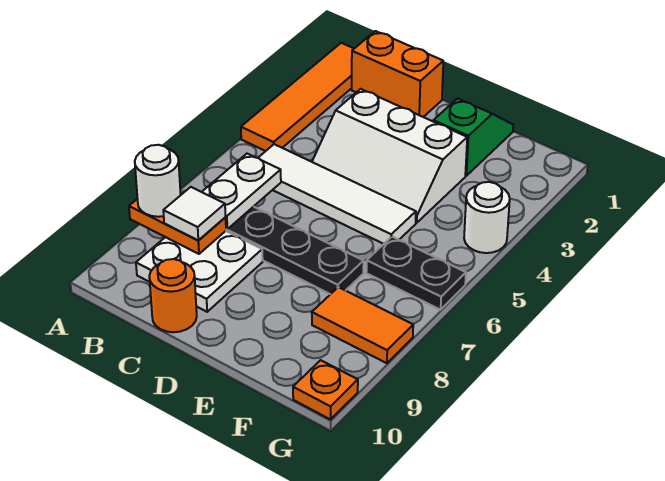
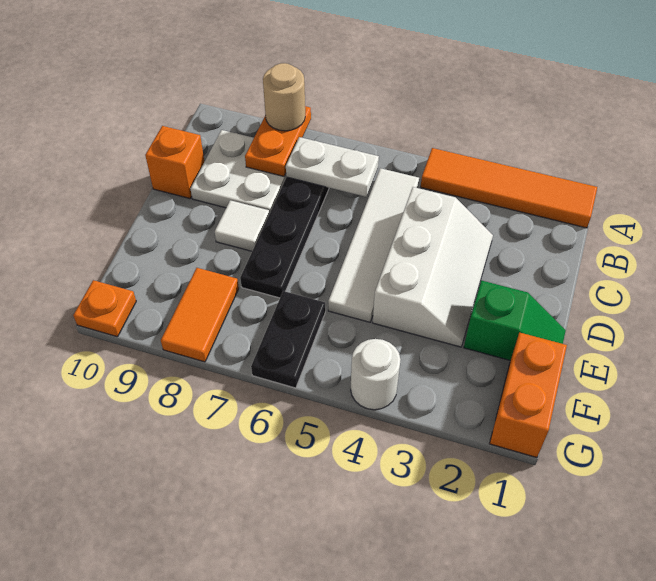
white round brick A8 level 3 -> tan round brick A8 level 3
orange brick B1:C1 level 1 -> orange brick F1:G1 level 1
white tile B8 level 3 -> white tile D8 level 1
white slope C3:E4 level 1 top 3 -> white slope C3:E4 level 1 top 4
orange round brick C10 level 1 -> orange brick C10 level 1

